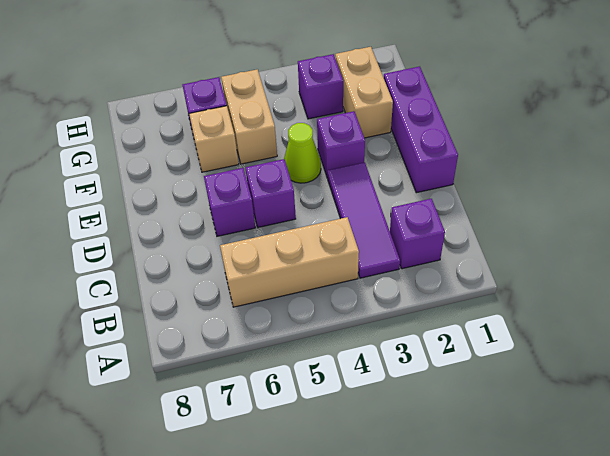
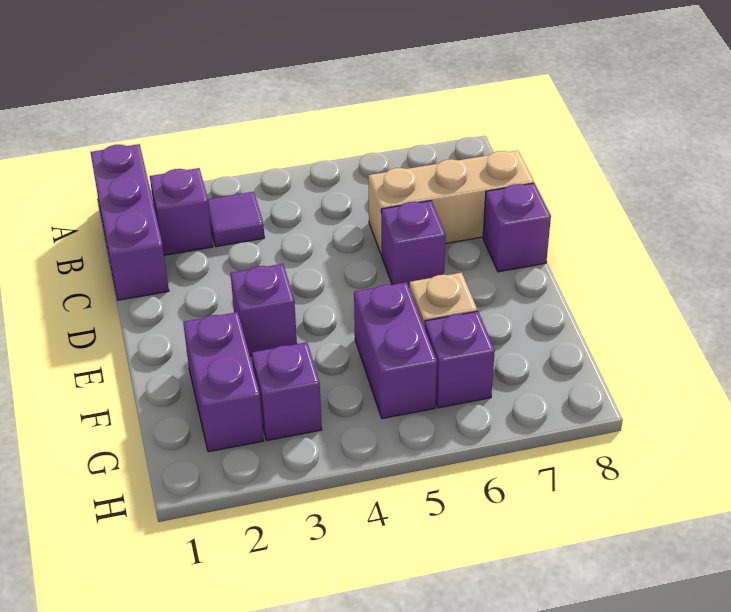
purple tile B3:D3 level 1 -> purple tile B3 level 1
tan brick B4:B6 level 1 -> tan brick C6:C8 level 1
purple brick D1:F1 level 1 -> purple brick A1:C1 level 1
purple brick D5 level 1 -> purple brick D8 level 1
lime cone E4 level 1 -> none
tan brick F2:G2 level 1 -> purple brick F2:G2 level 1
tan brick F5:G5 level 1 -> purple brick F5:G5 level 1

